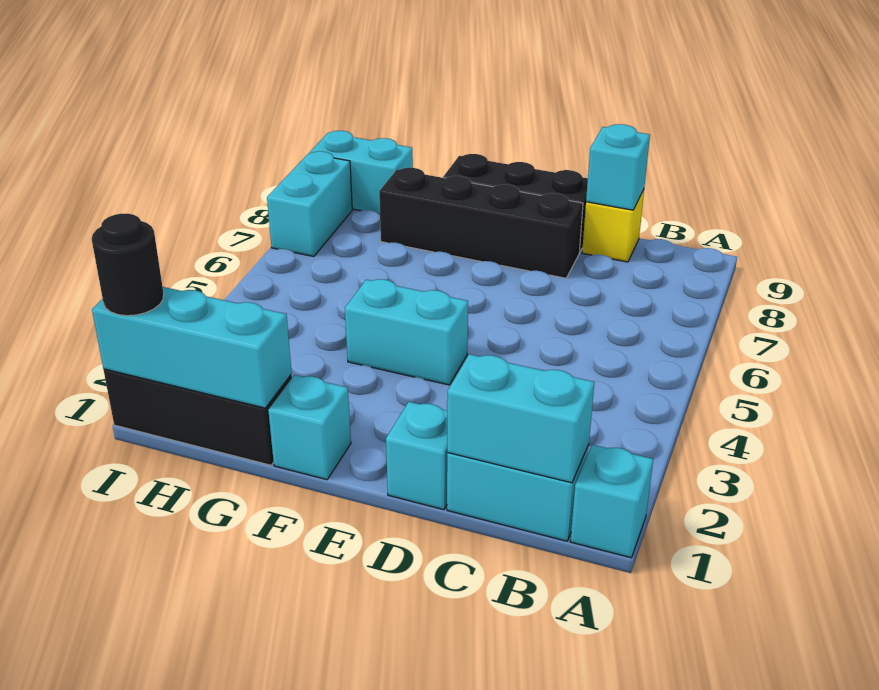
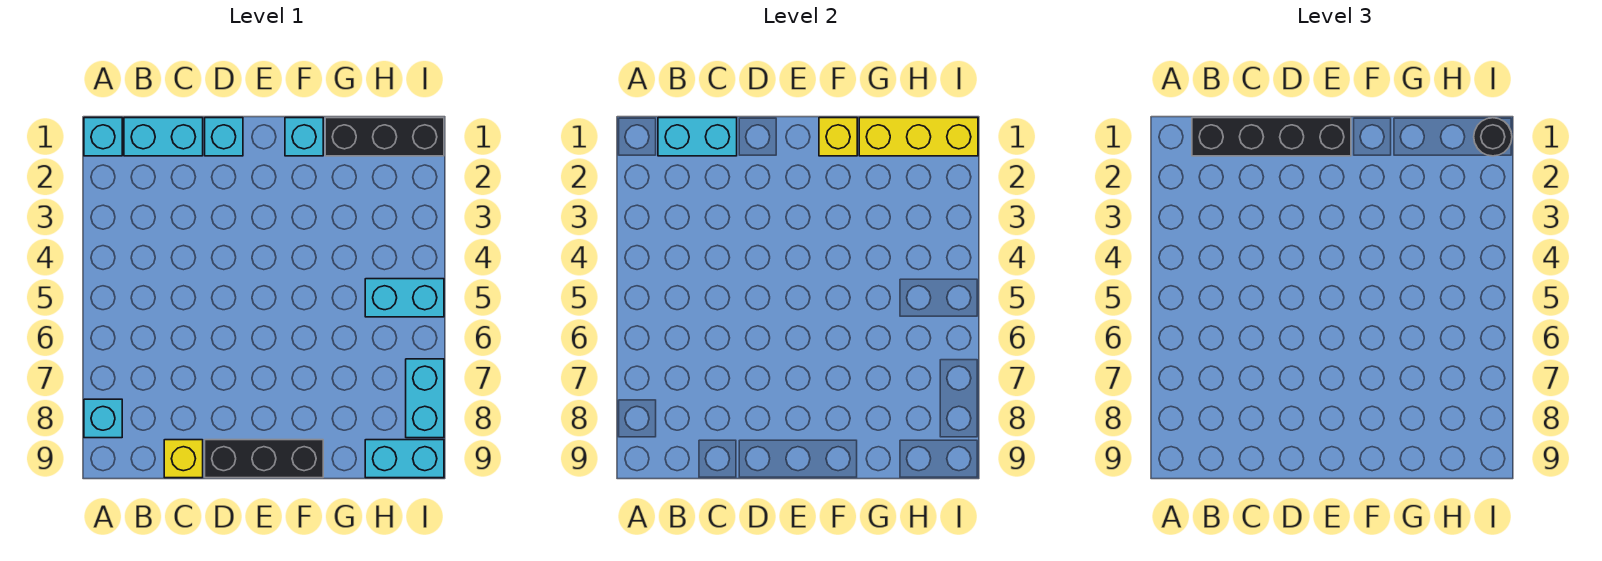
cyan brick C9 level 2 -> cyan brick A8 level 1
black brick D8:G8 level 1 -> black brick B1:E1 level 3
cyan brick E4:F4 level 1 -> cyan brick H5:I5 level 1
none -> yellow brick F1 level 2
cyan brick G1:I1 level 2 -> yellow brick G1:I1 level 2

